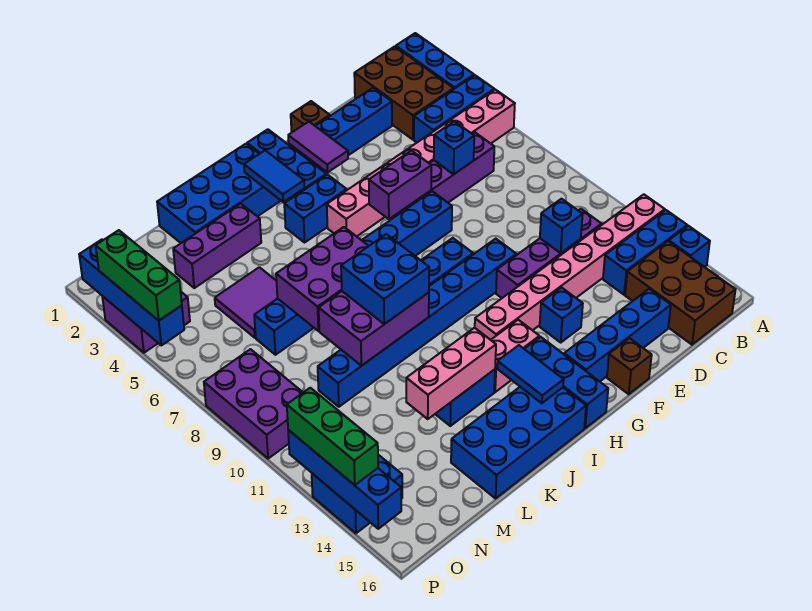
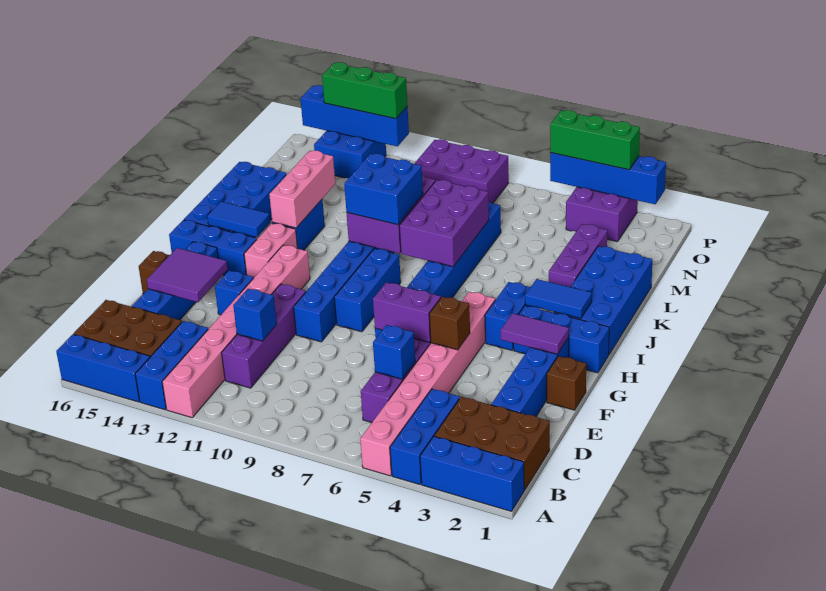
blue brick A14 level 1 -> blue brick A14:A16 level 1
none -> brown brick F5 level 2
purple brick F6:G6 level 2 -> purple brick F6:F7 level 2
purple tile L5:M6 level 1 -> purple tile E14:F15 level 2

